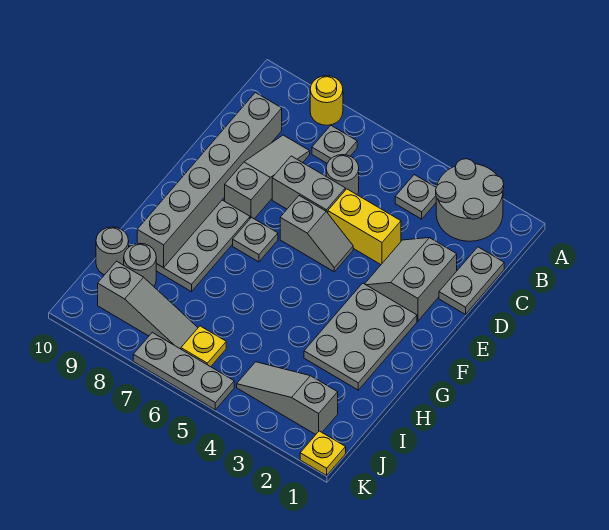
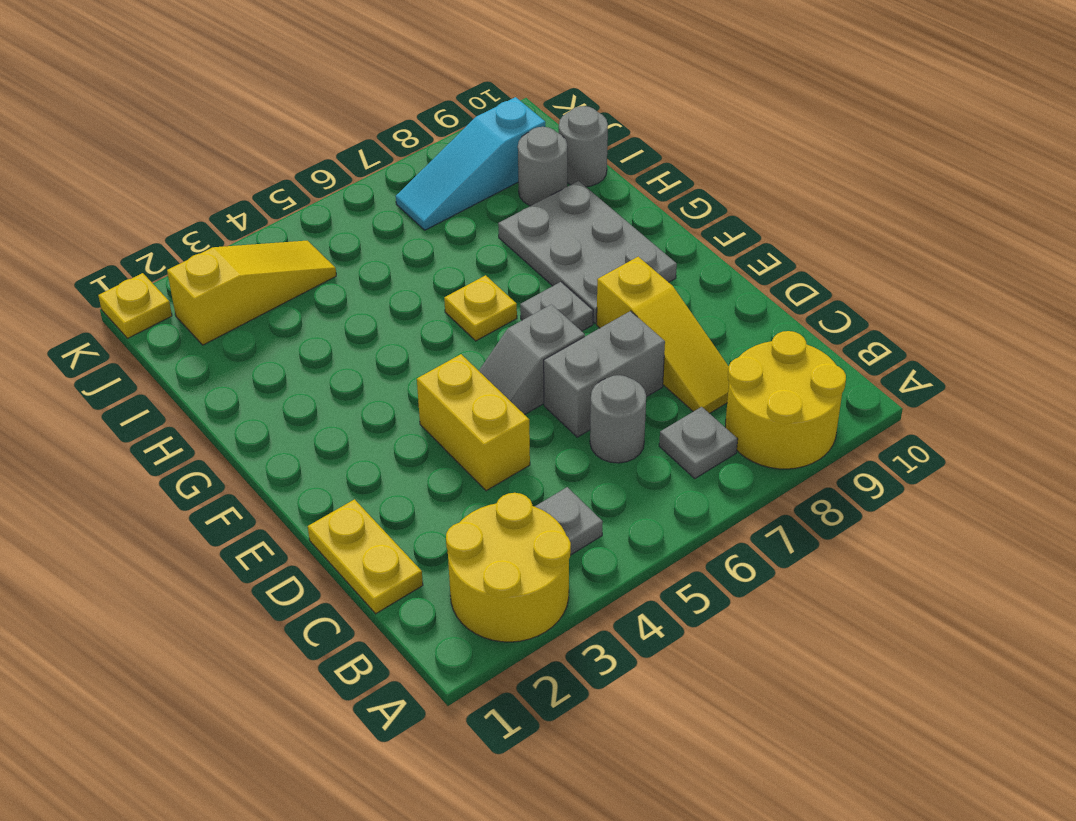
grey round brick A2:B3 level 1 -> yellow round brick A2:B3 level 1
yellow round brick A8 level 1 -> yellow round brick A8:B9 level 1
grey plate C1:D1 level 1 -> yellow plate C1:D1 level 1
grey slope C8:E8 level 1 top E -> yellow slope C8:E8 level 1 top E
grey brick C9:H9 level 2 -> none
grey slope D2:E3 level 1 top 2 -> none
yellow brick D4:D5 level 1 -> yellow brick D4:E4 level 1
grey plate F2:H3 level 1 -> none
grey slope J2:J4 level 1 top 2 -> yellow slope J2:J4 level 1 top 2
yellow plate J6 level 1 -> yellow plate G6 level 1
grey slope J7:J9 level 1 top 9 -> cyan slope J7:J9 level 1 top 9
grey plate K5:K7 level 1 -> none

